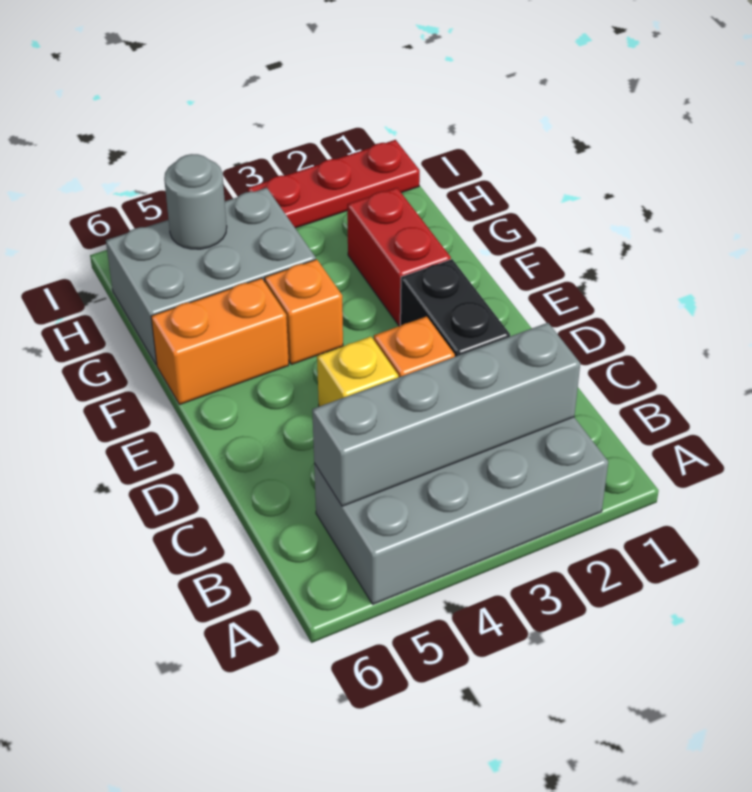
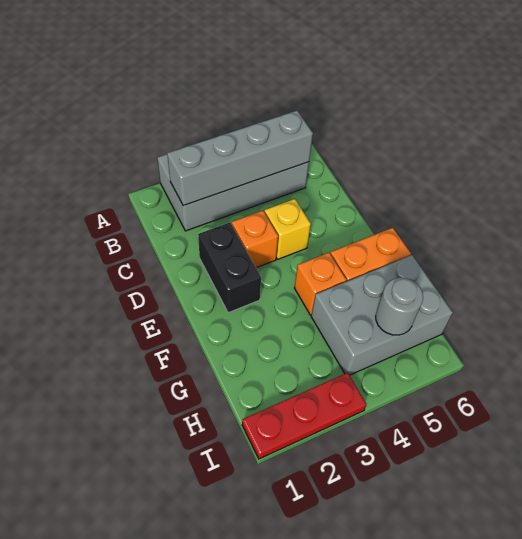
red brick F2:G2 level 1 -> none

